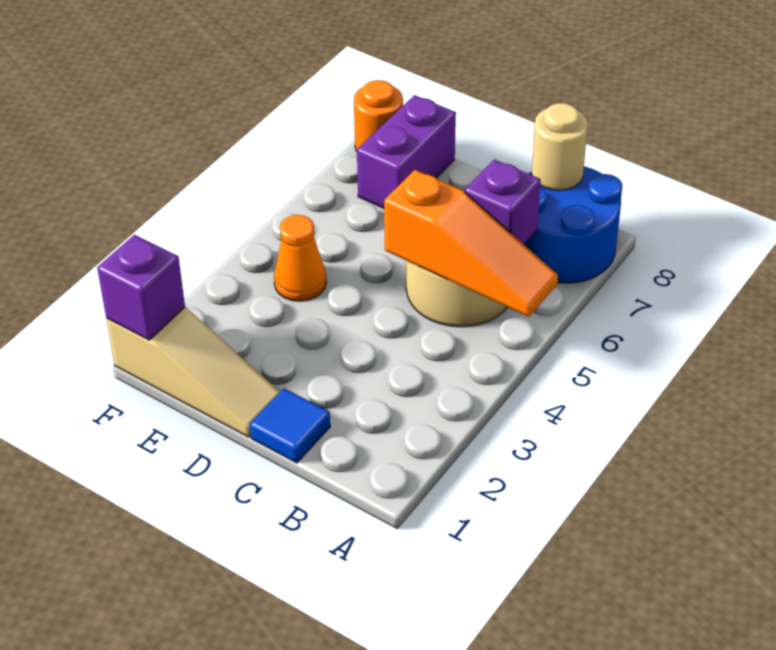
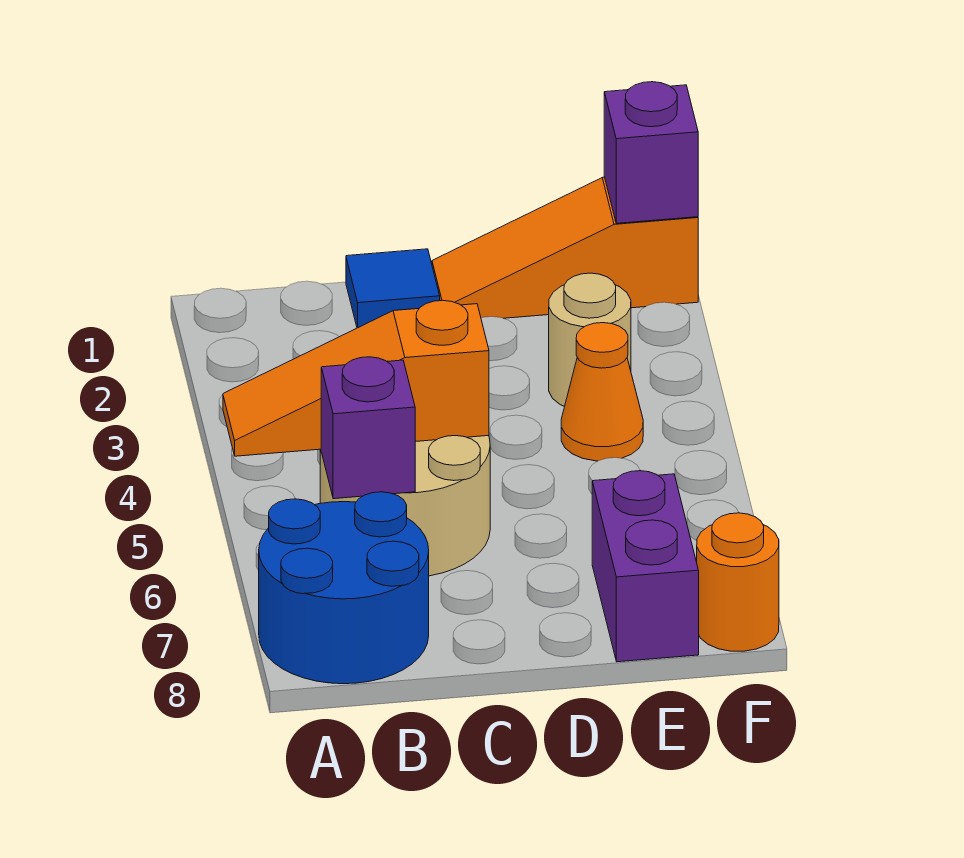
tan round brick B8 level 2 -> tan round brick E3 level 1
tan slope D1:F1 level 1 top F -> orange slope D1:F1 level 1 top F

